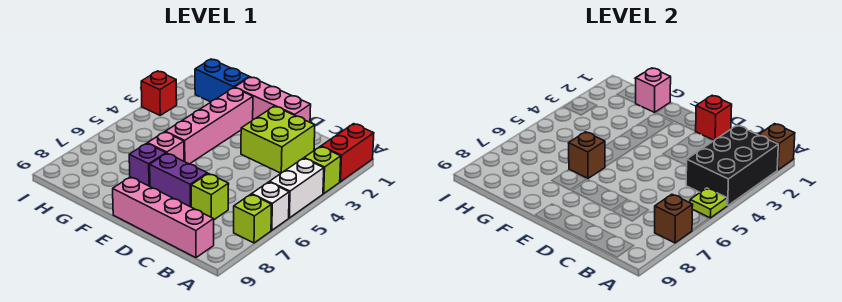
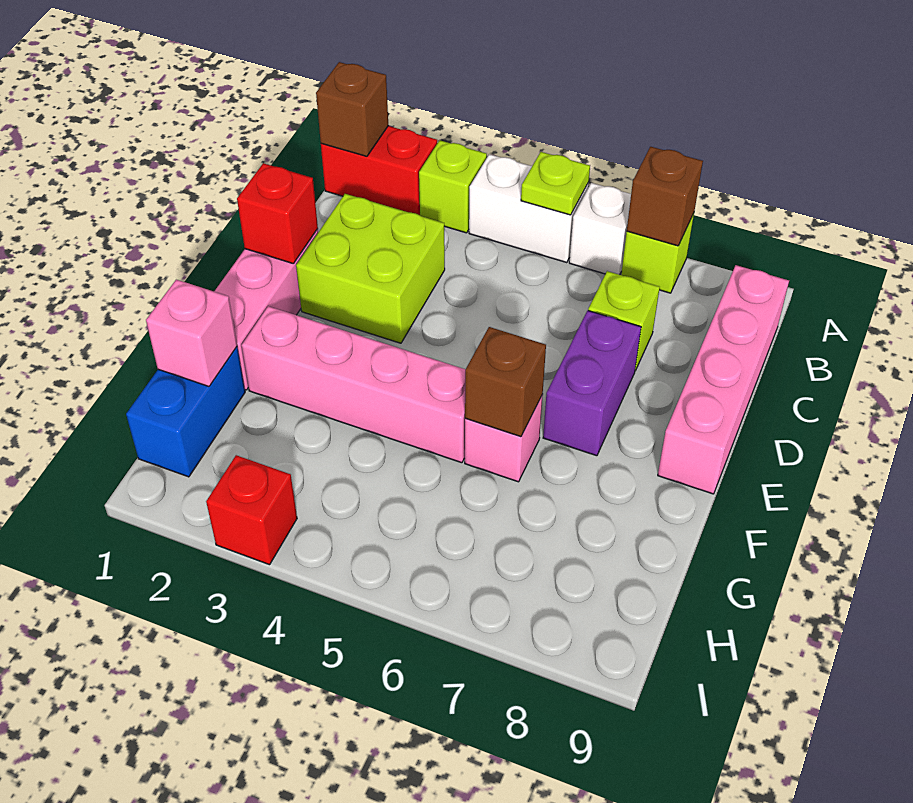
black brick A2:B4 level 2 -> none
purple brick F7 level 1 -> none

